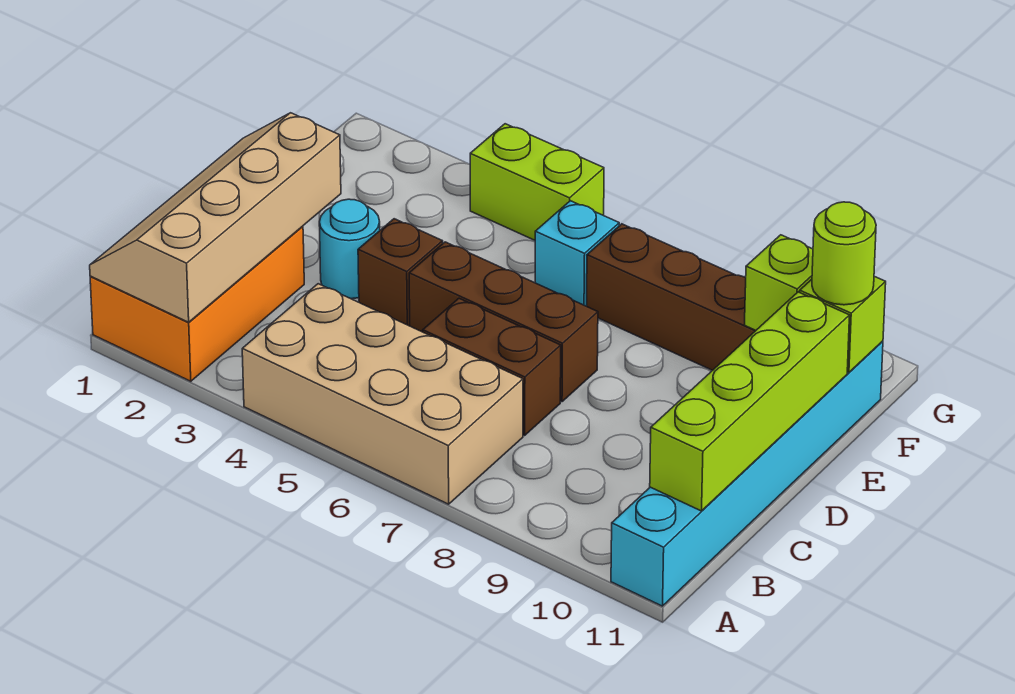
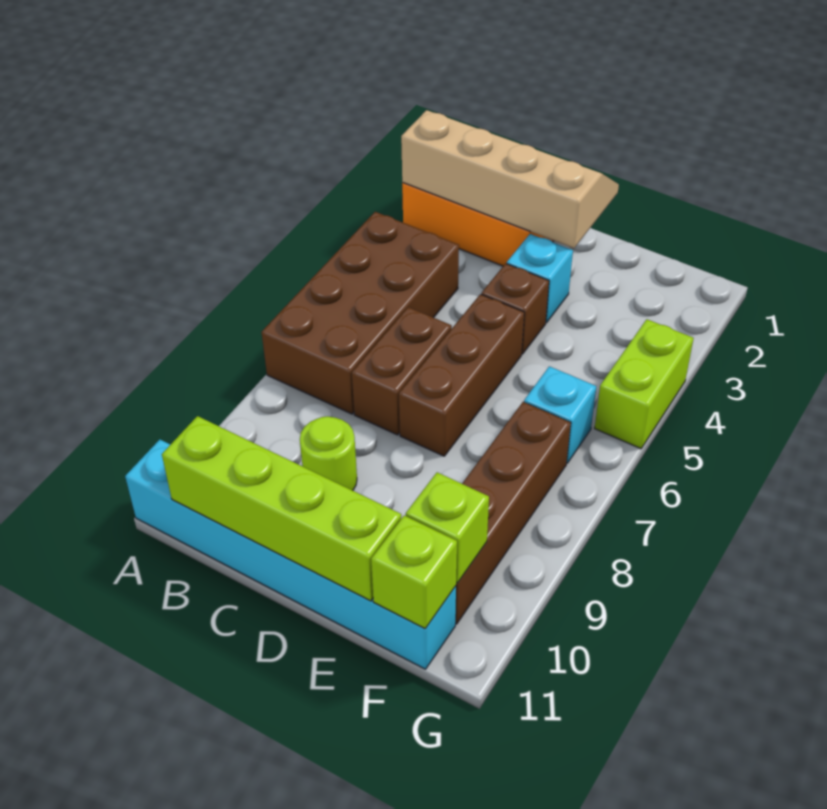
tan brick A4:B7 level 1 -> brown brick A4:B7 level 1
cyan round brick D3 level 1 -> cyan brick D3 level 1
lime round brick F11 level 3 -> lime round brick C9 level 1

